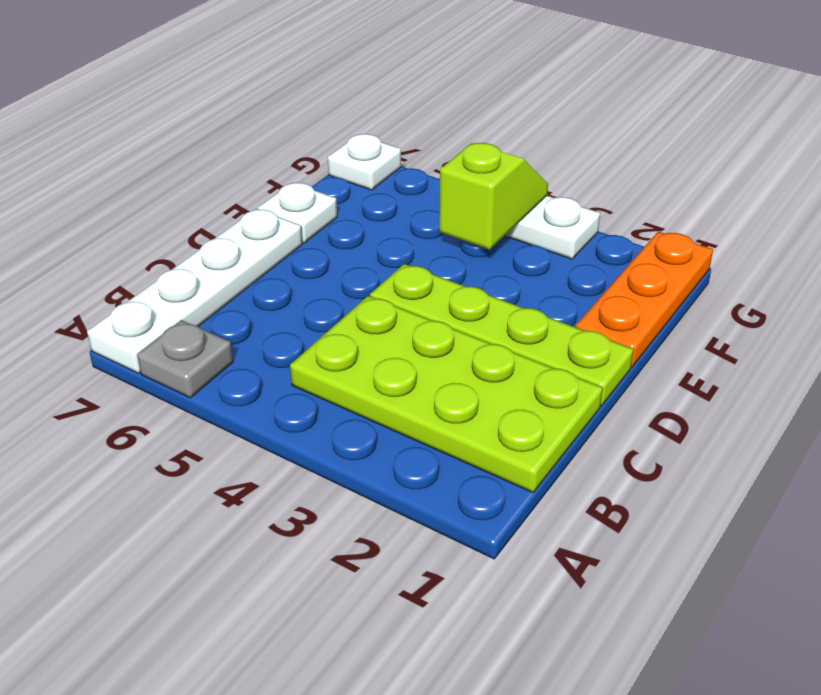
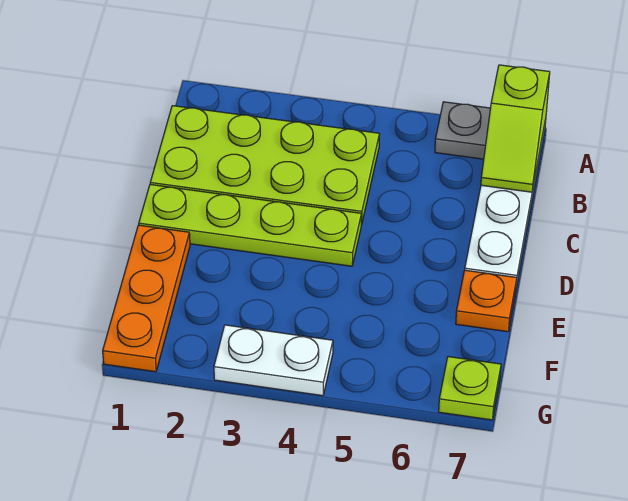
white plate E7 level 1 -> orange plate E7 level 1
lime slope F4:G4 level 2 top F -> lime slope A7:B7 level 2 top A
white plate G7 level 1 -> lime plate G7 level 1

